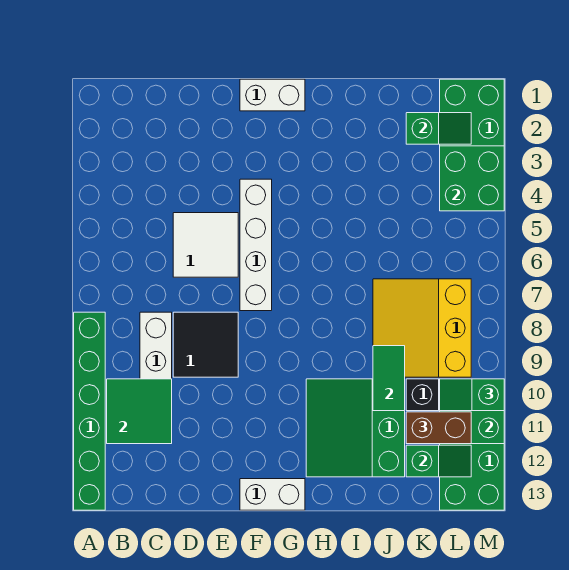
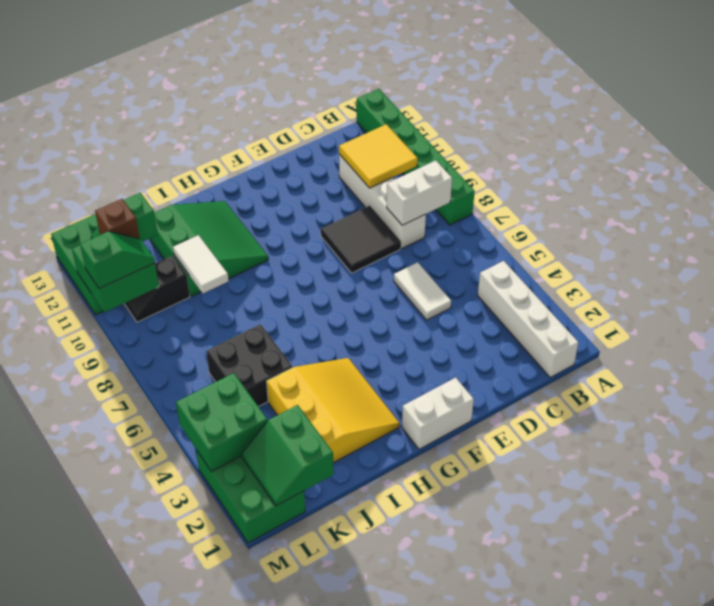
green tile B10:C11 level 2 -> yellow tile B10:C11 level 2
white tile D5:E6 level 1 -> white tile D5:D6 level 1
white brick F4:F7 level 1 -> white brick B1:B4 level 1
white brick F13:G13 level 1 -> white brick B8:C8 level 2
none -> black brick J5:K6 level 1
yellow slope J7:L9 level 1 top L -> yellow slope H2:J4 level 1 top J
green tile J9:J10 level 2 -> white tile J9:J10 level 2
green slope K2:L2 level 2 top K -> green slope K1:L2 level 2 top K
brown brick K11:L11 level 3 -> brown brick L11 level 3

